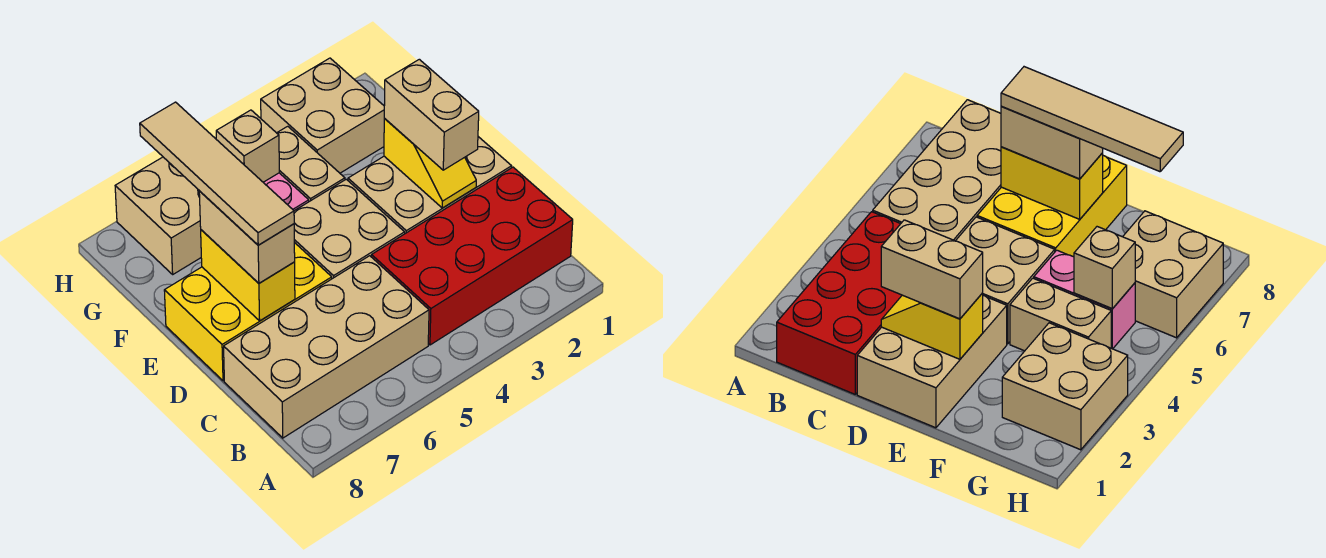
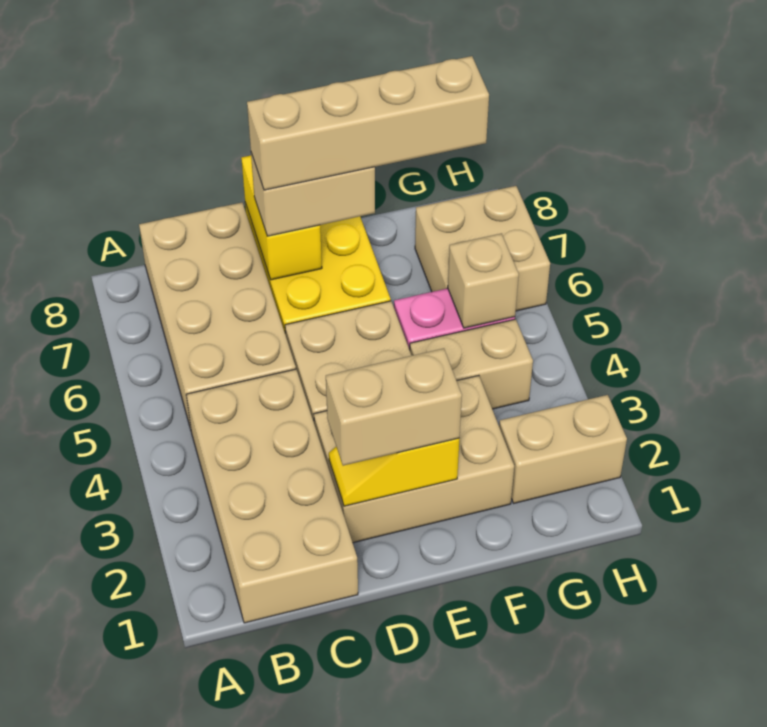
red brick B1:C4 level 1 -> tan brick B1:C4 level 1
tan brick D1:E3 level 1 -> tan brick D2:F3 level 1
yellow brick D7:E7 level 2 -> yellow brick D7:D8 level 2
tan tile D7:G7 level 4 -> tan brick D7:G7 level 4
tan brick G2:H3 level 1 -> tan brick G2:H2 level 1

